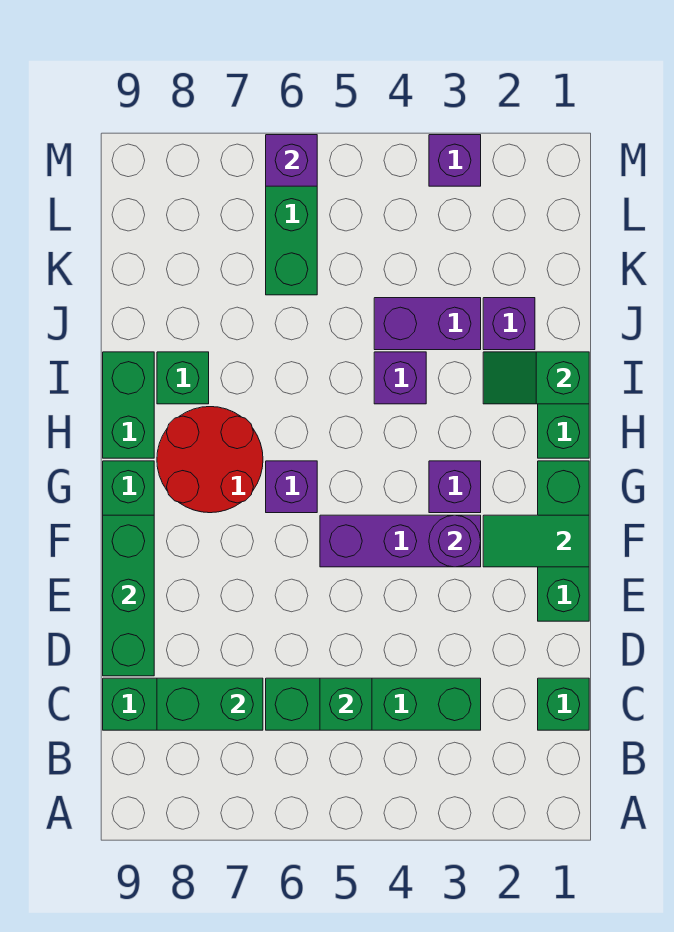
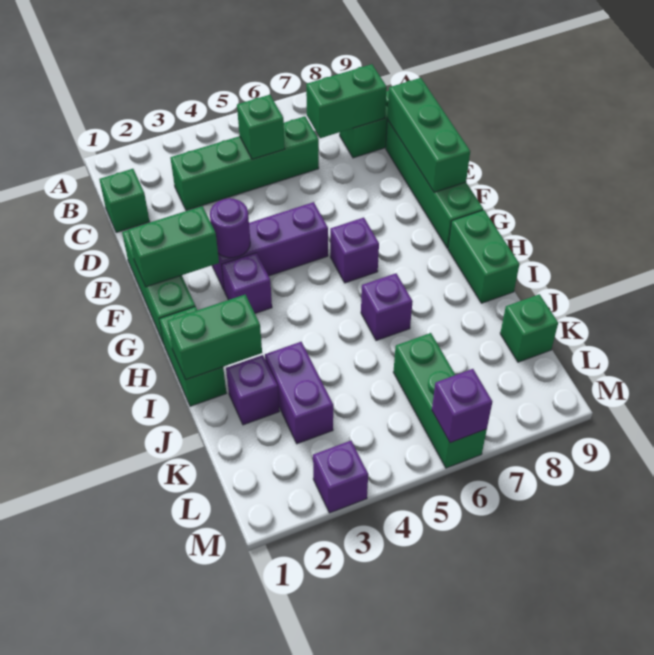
green tile F1:F2 level 2 -> green brick F1:F2 level 2
red round brick G7:H8 level 1 -> none
green slope I1:I2 level 2 top 1 -> green brick I1:I2 level 2
purple brick I4 level 1 -> purple brick I6 level 1
green brick I8 level 1 -> green brick K9 level 1
purple brick J3:J4 level 1 -> purple brick J3:K3 level 1

